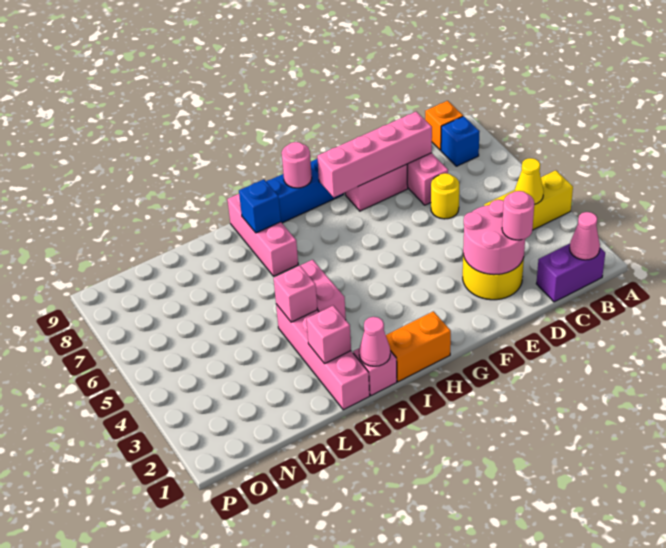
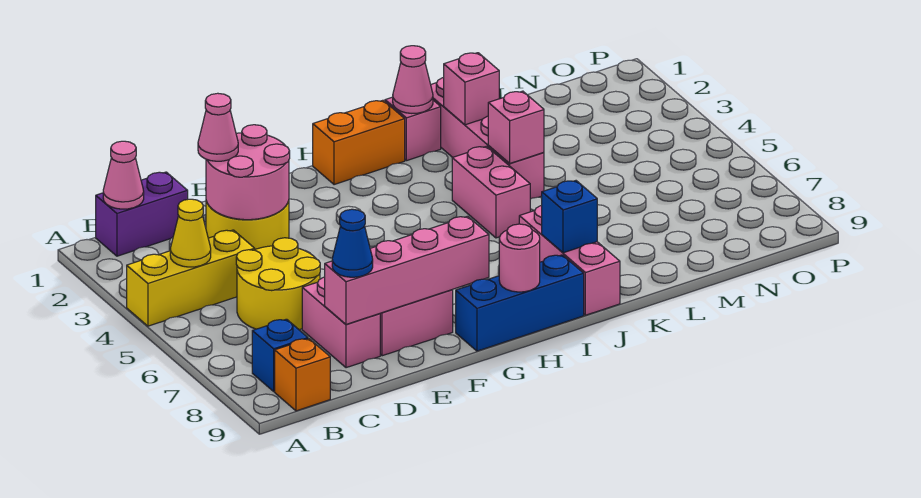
pink round brick D2 level 3 -> pink cone D2 level 3
yellow round brick D6 level 1 -> yellow round brick C5:D6 level 1
none -> blue cone D8 level 3

